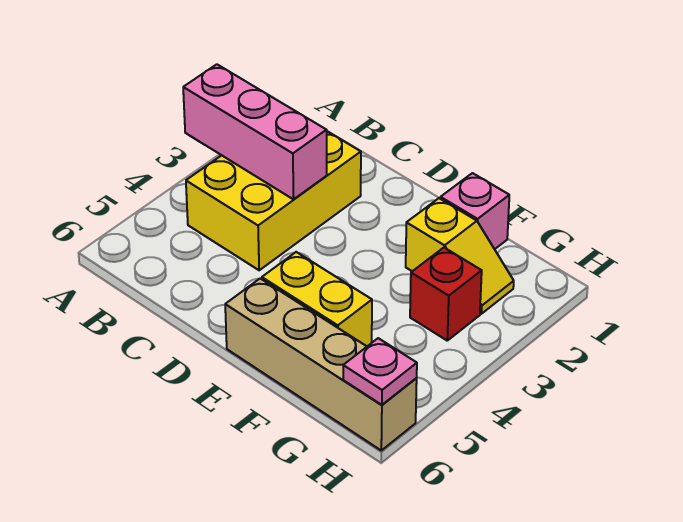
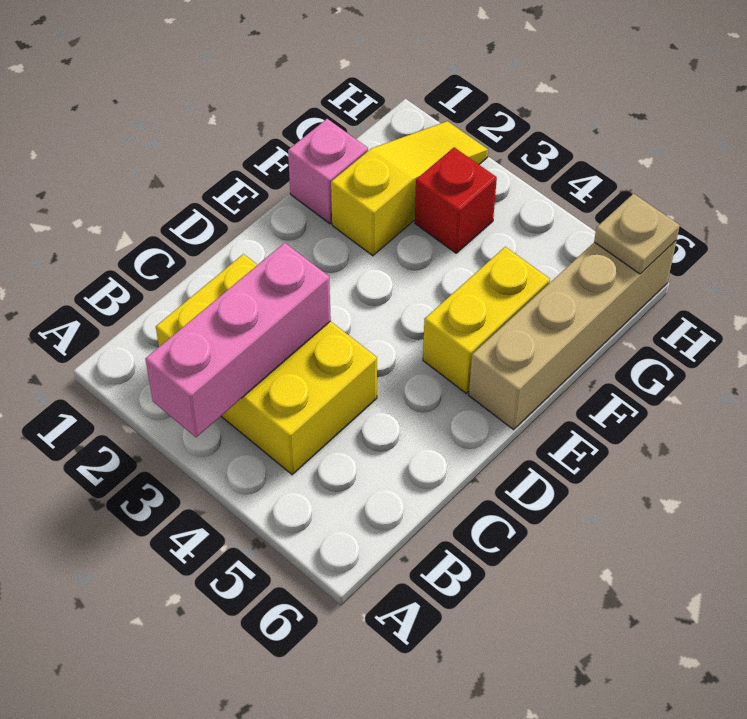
yellow slope F2:G2 level 1 top F -> yellow slope F2:H2 level 1 top F
pink plate H6 level 2 -> tan plate H6 level 2

